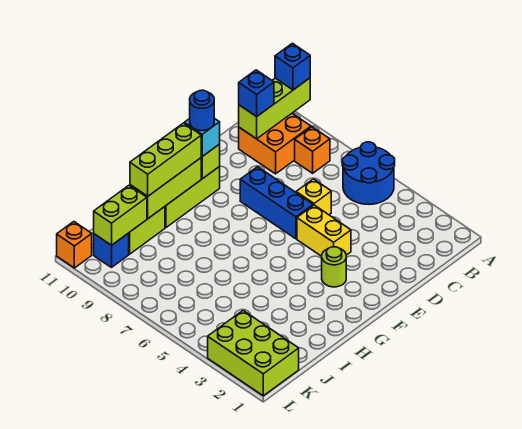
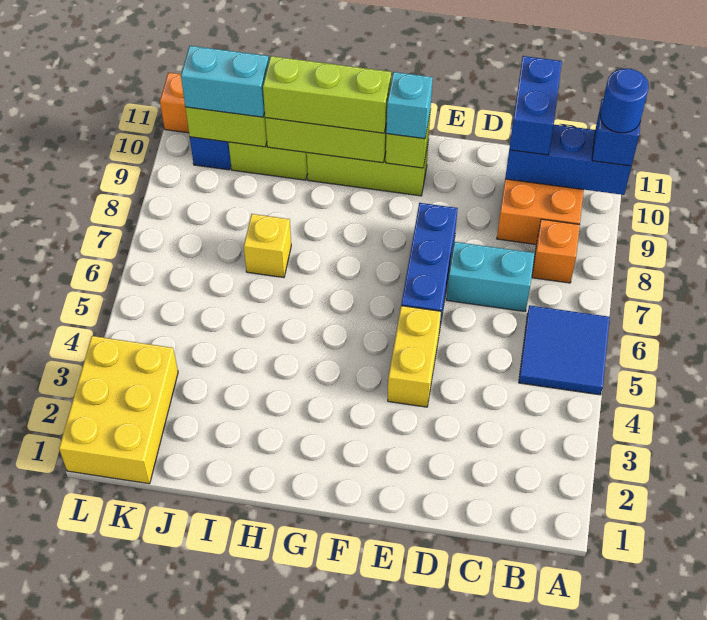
blue round brick A5:B6 level 1 -> blue tile A5:B6 level 1
lime brick A10:C10 level 2 -> blue brick A10:C10 level 2
none -> cyan brick C7:D7 level 1
blue brick C10 level 3 -> blue brick C10:C11 level 3
yellow brick D6 level 1 -> yellow brick I7 level 1
lime round brick F3 level 1 -> none
blue round brick F10 level 4 -> blue round brick A10 level 4
none -> cyan brick J10:K10 level 3
lime brick K1:L3 level 1 -> yellow brick K1:L3 level 1

